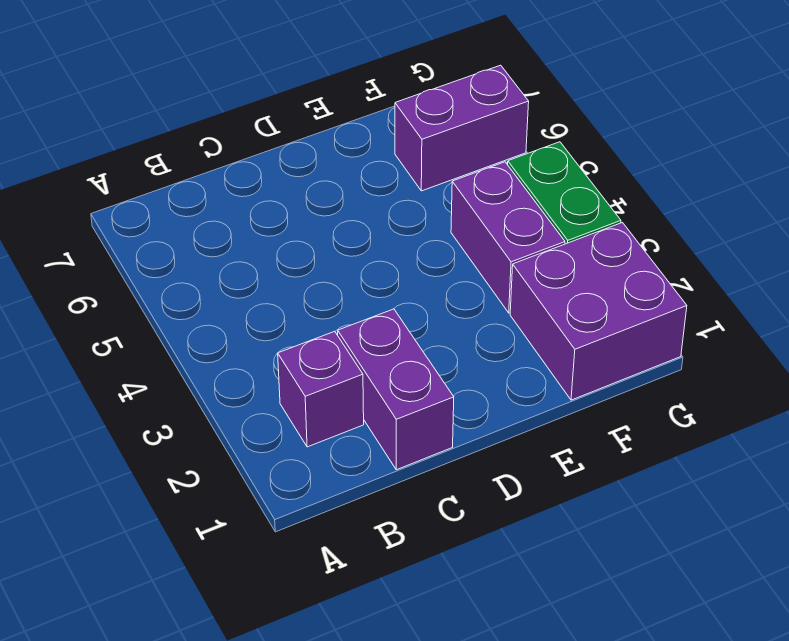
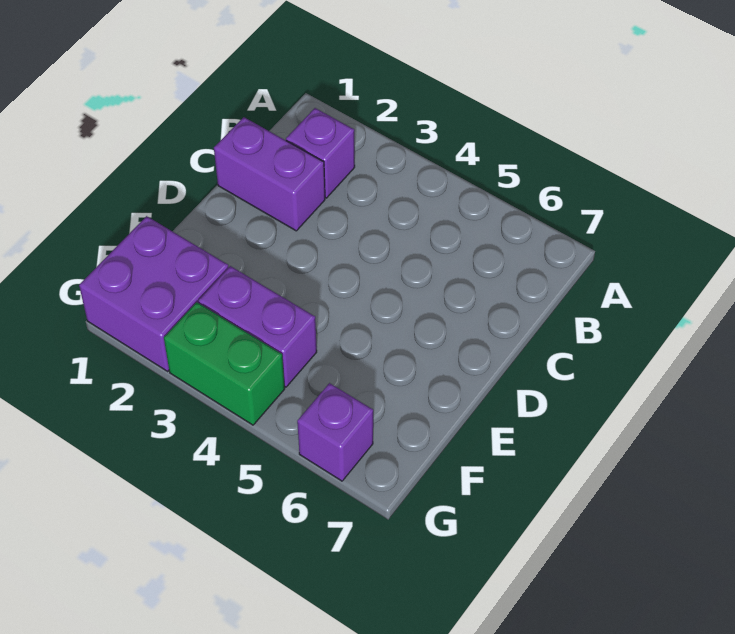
purple brick F6:G6 level 1 -> purple brick G6 level 1

